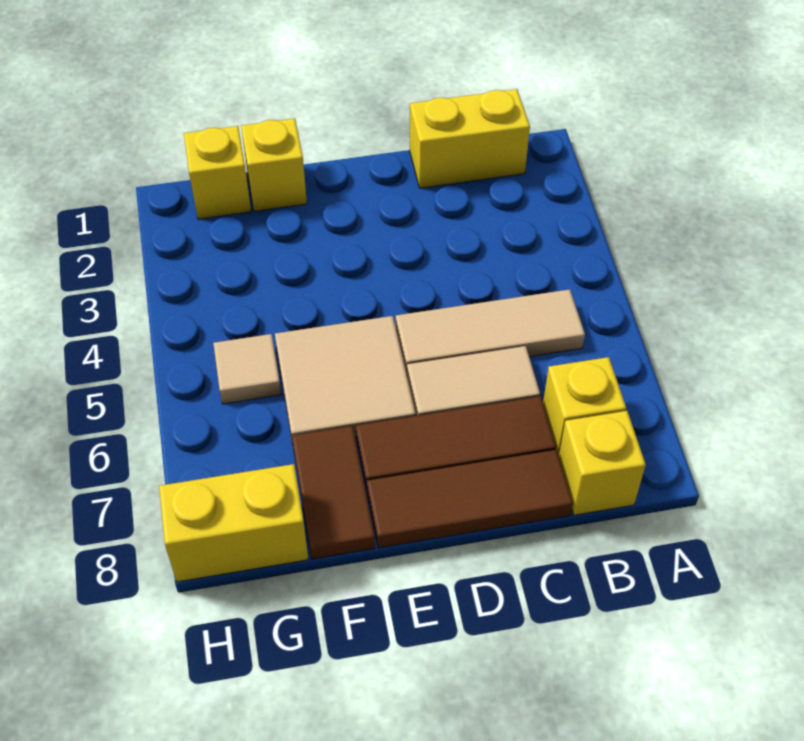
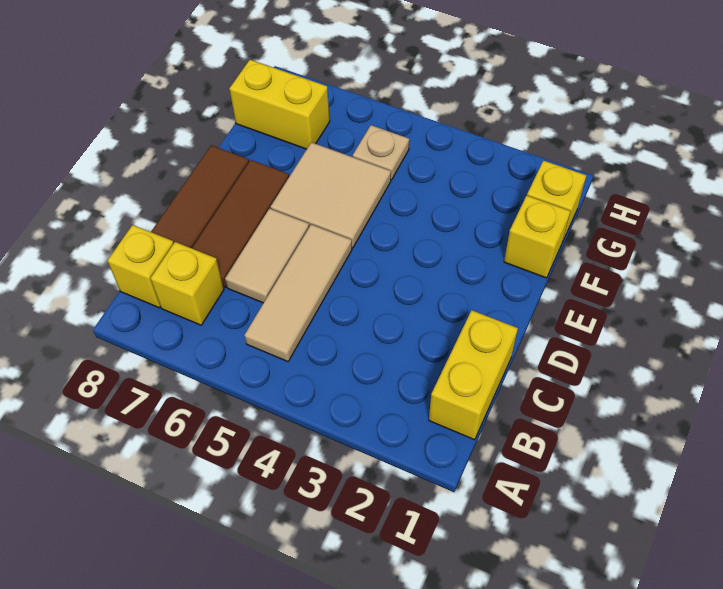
brown tile F7:F8 level 1 -> none
tan tile G5 level 1 -> tan plate G5 level 1
yellow brick G8:H8 level 1 -> yellow brick G7:G8 level 1

